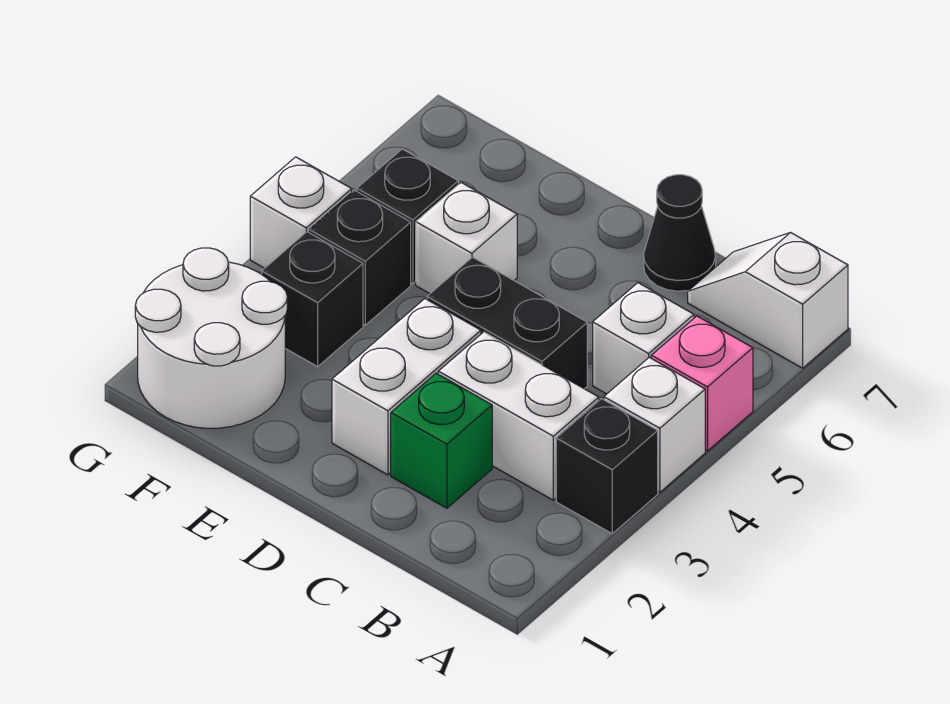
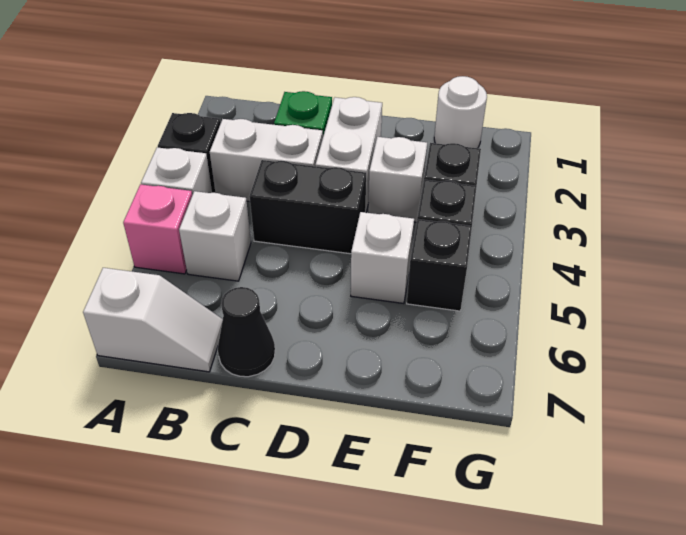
white round brick F1:G2 level 1 -> white round brick F1 level 1
white brick G4 level 1 -> white brick E3 level 1

